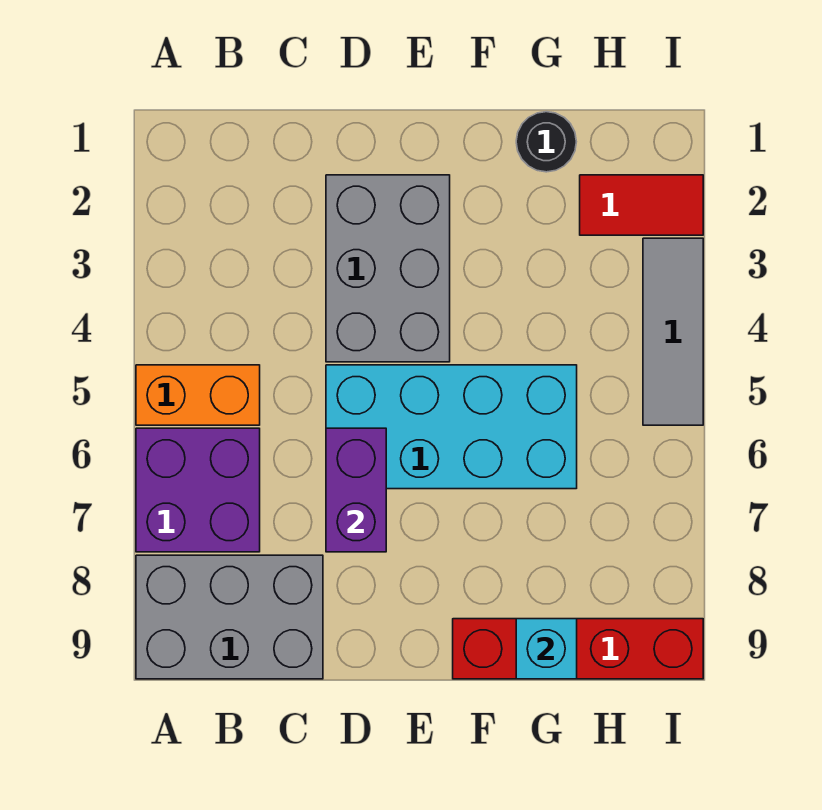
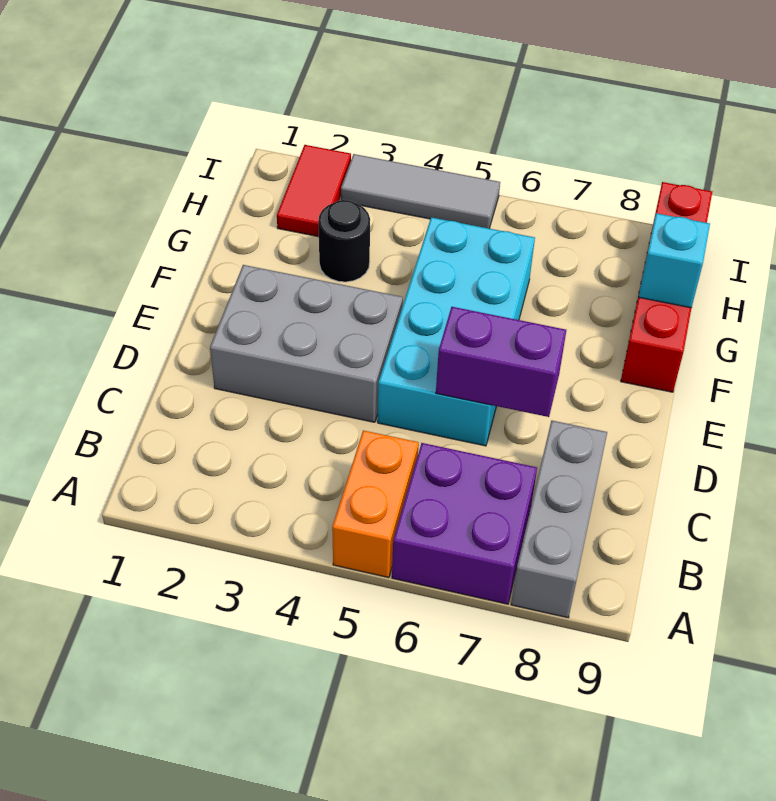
grey brick A8:C9 level 1 -> grey brick A8:C8 level 1
black round brick G1 level 1 -> black round brick G3 level 1

